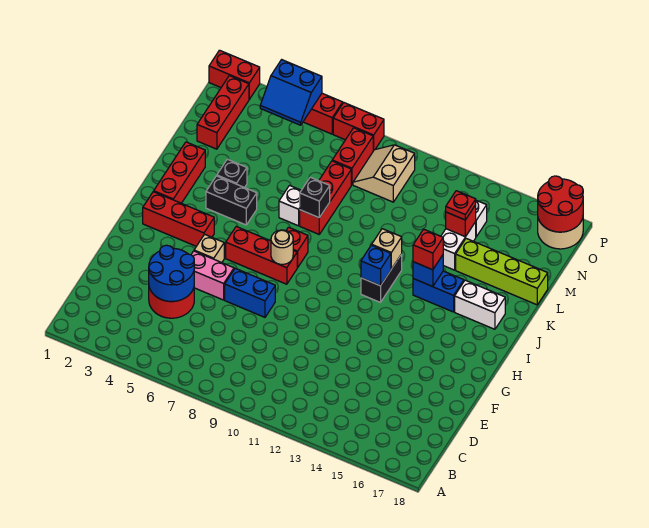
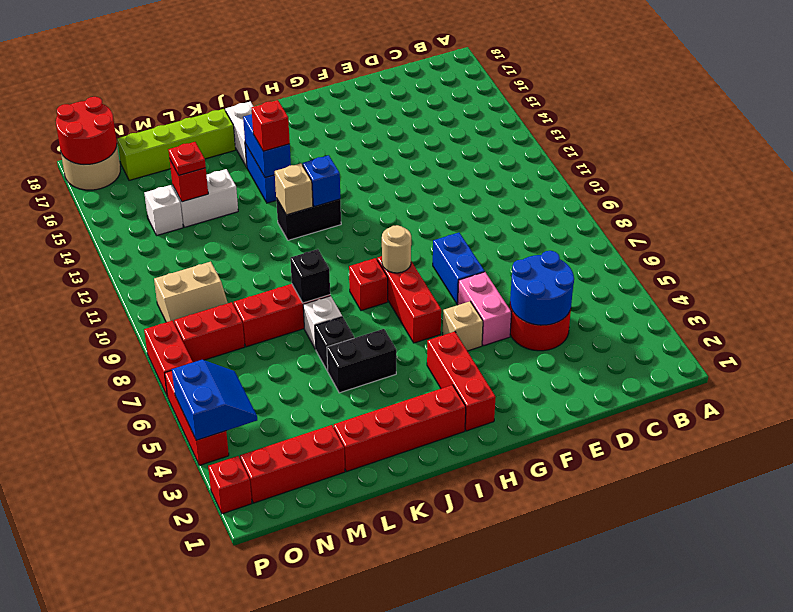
red brick I2:K2 level 1 -> red brick I2:L2 level 1
black brick J4:J5 level 1 -> black brick J5:K5 level 1
blue brick J14 level 2 -> blue brick J14:J15 level 2
black brick K4 level 1 -> black brick K6 level 1
lime brick L15:L18 level 1 -> lime brick K17:N17 level 1
red brick P1:P2 level 1 -> red brick P2 level 1

